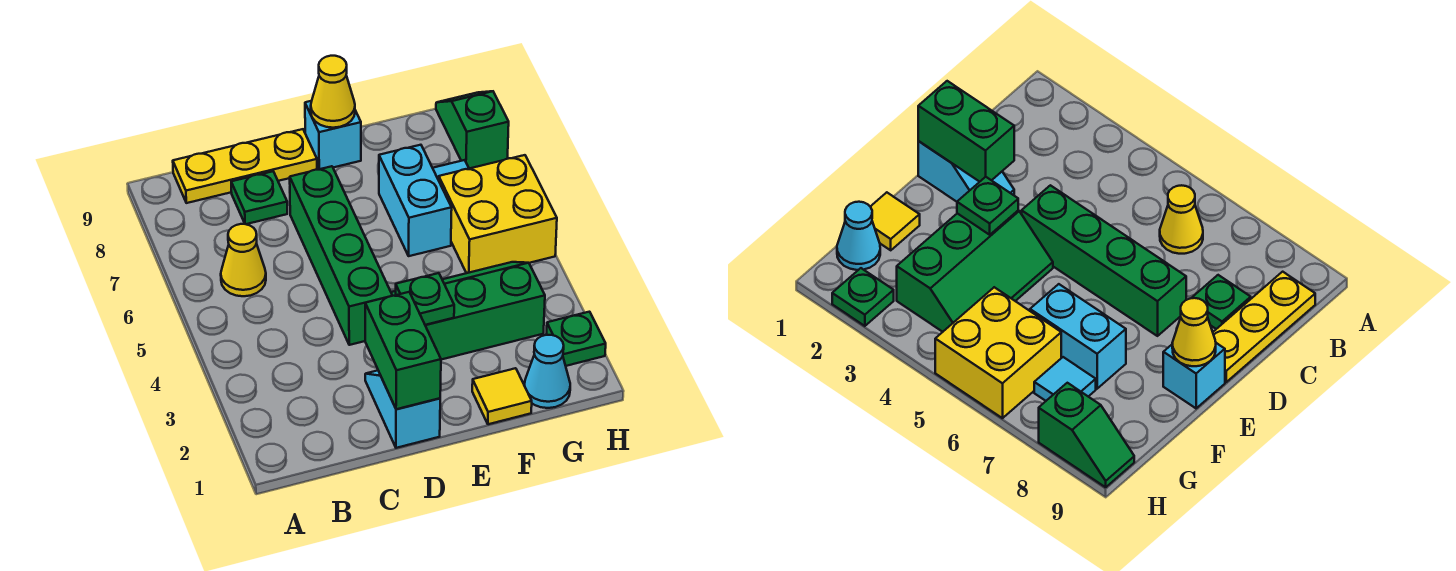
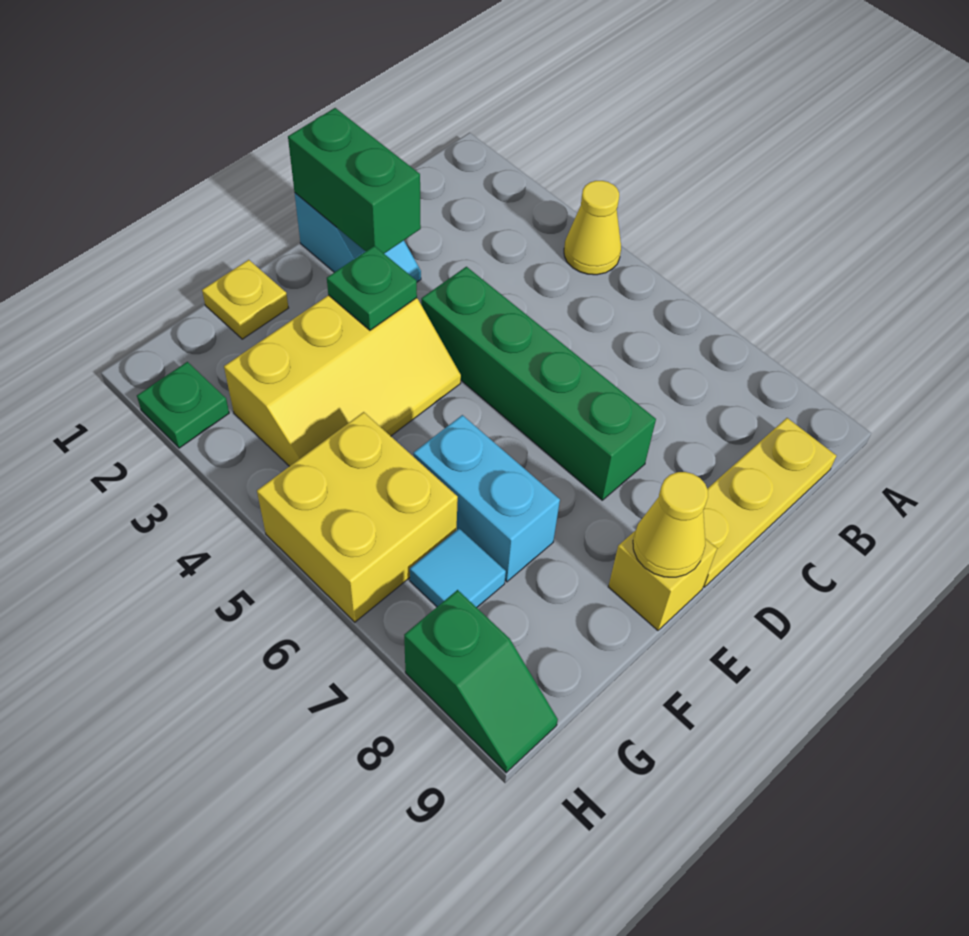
yellow cone B6 level 1 -> yellow cone A4 level 1
green plate C8 level 1 -> none
green slope E3:G4 level 1 top 3 -> yellow slope E3:G4 level 1 top 3
cyan brick E9 level 1 -> yellow brick E9 level 1
yellow tile F1 level 1 -> yellow plate F1 level 1
cyan cone G1 level 1 -> none

